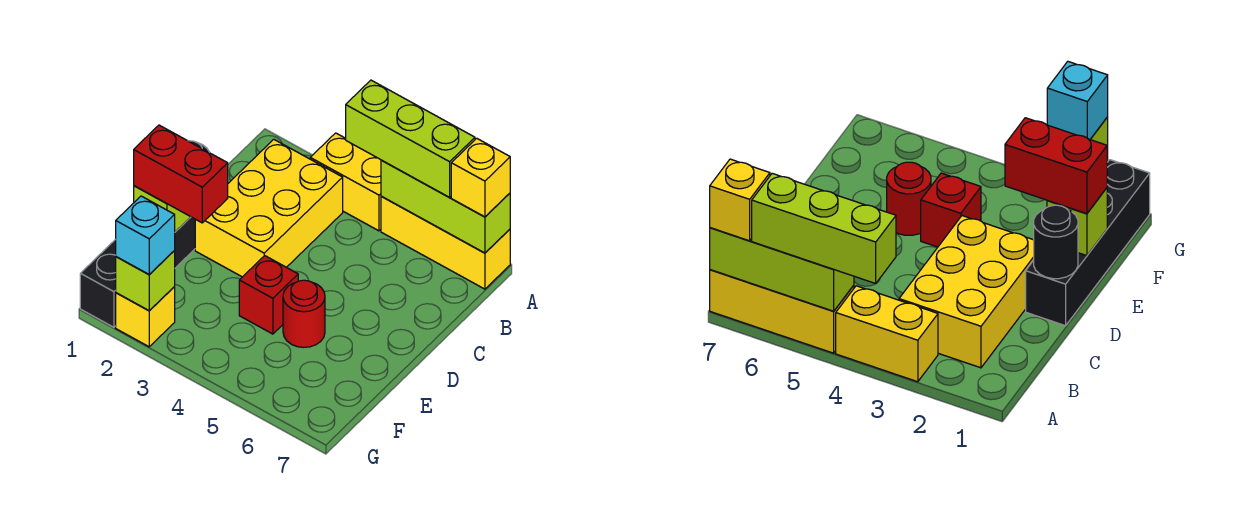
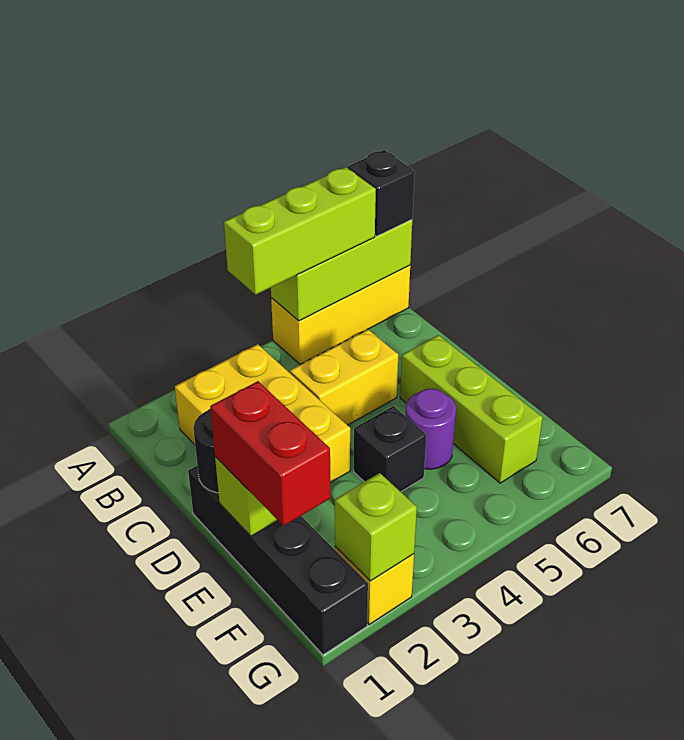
yellow brick A3:A4 level 1 -> yellow brick C4:C5 level 1
yellow brick A7 level 3 -> black brick A7 level 3
none -> lime brick D6:F6 level 1
red brick E1:E2 level 3 -> red brick E1:F1 level 3
red brick E4 level 1 -> black brick E4 level 1
red round brick E5 level 1 -> purple round brick E5 level 1
cyan brick G2 level 3 -> none

